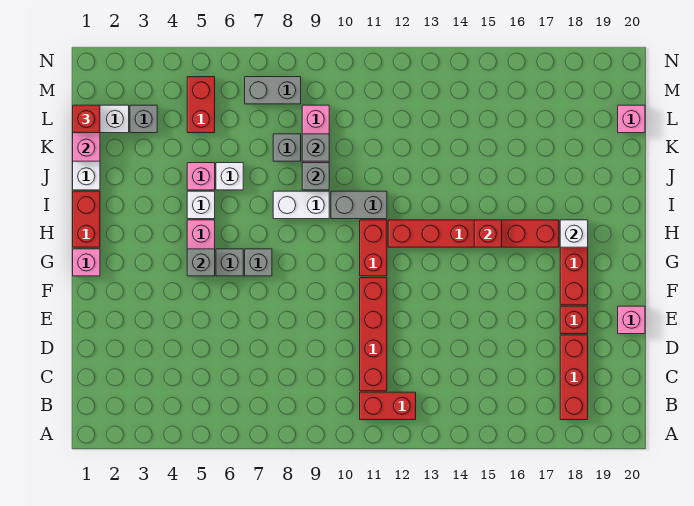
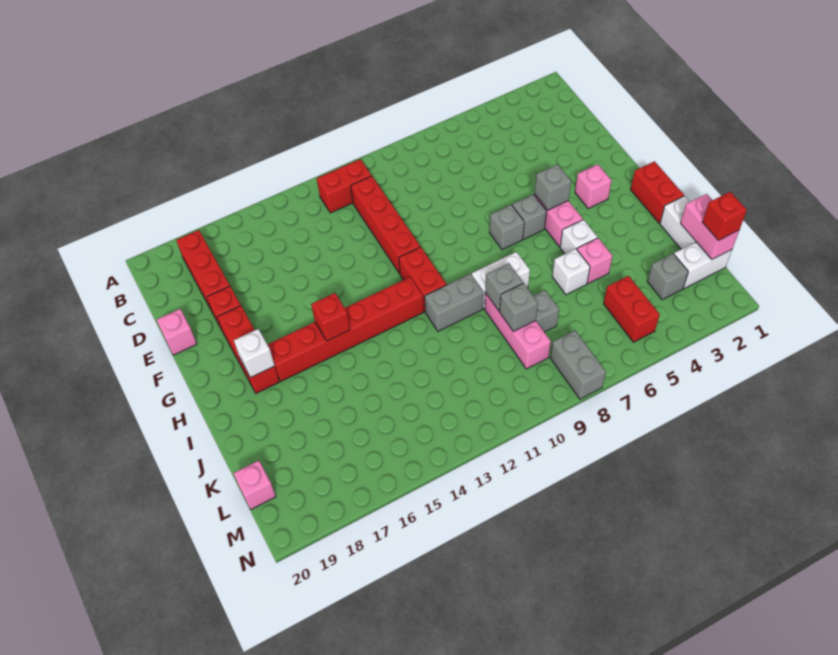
pink brick G1 level 1 -> pink brick G3 level 1
grey brick M7:M8 level 1 -> grey brick M8:N8 level 1

